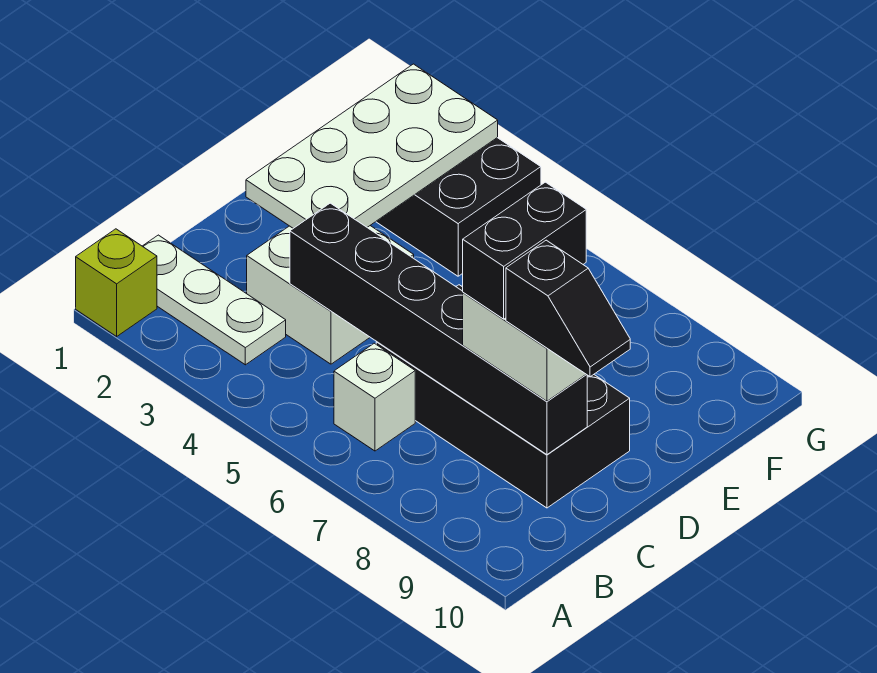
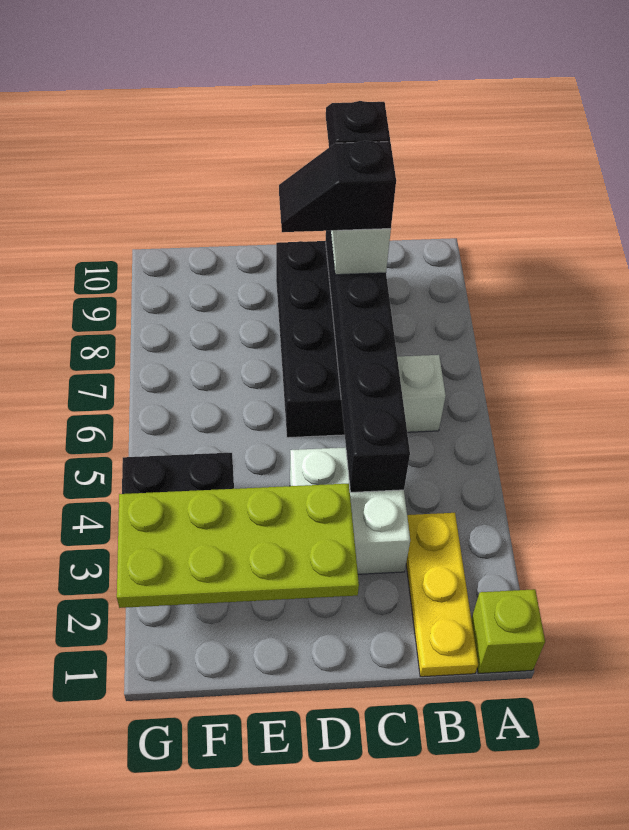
white plate B1:B3 level 1 -> yellow plate B1:B3 level 1
black brick C8:D8 level 4 -> black slope C8:D8 level 4 top C
white plate D2:G3 level 2 -> lime plate D2:G3 level 2

